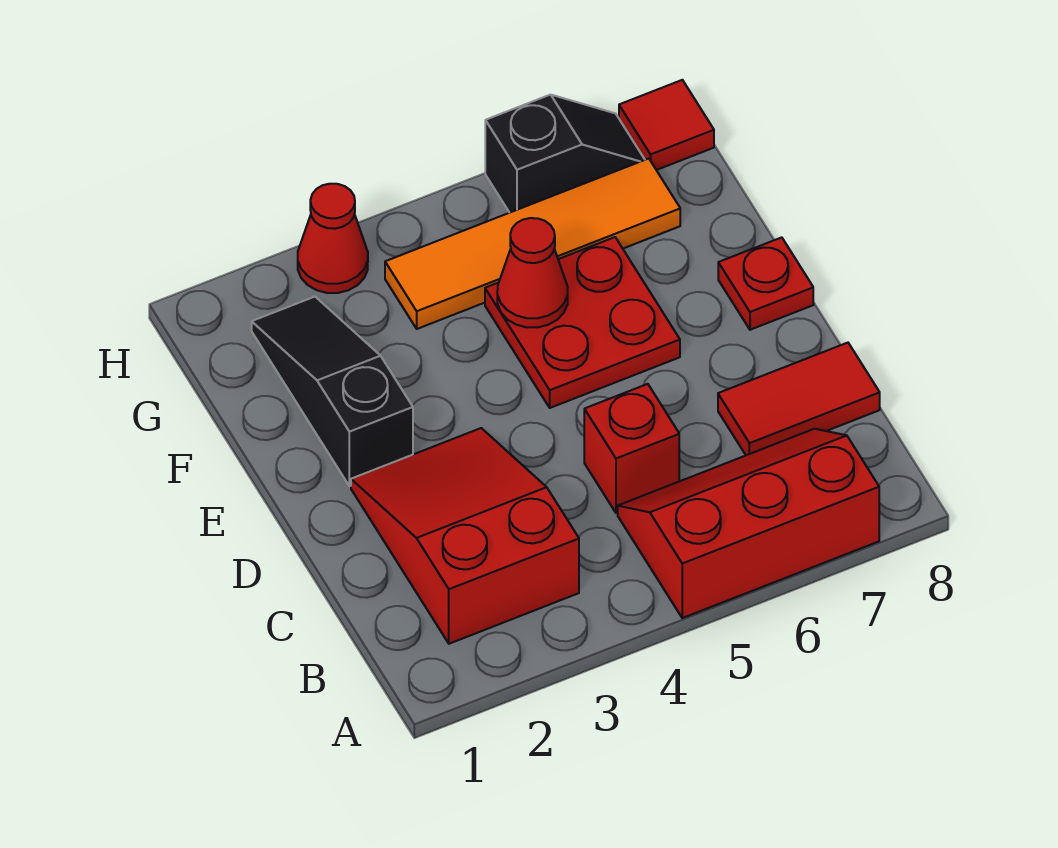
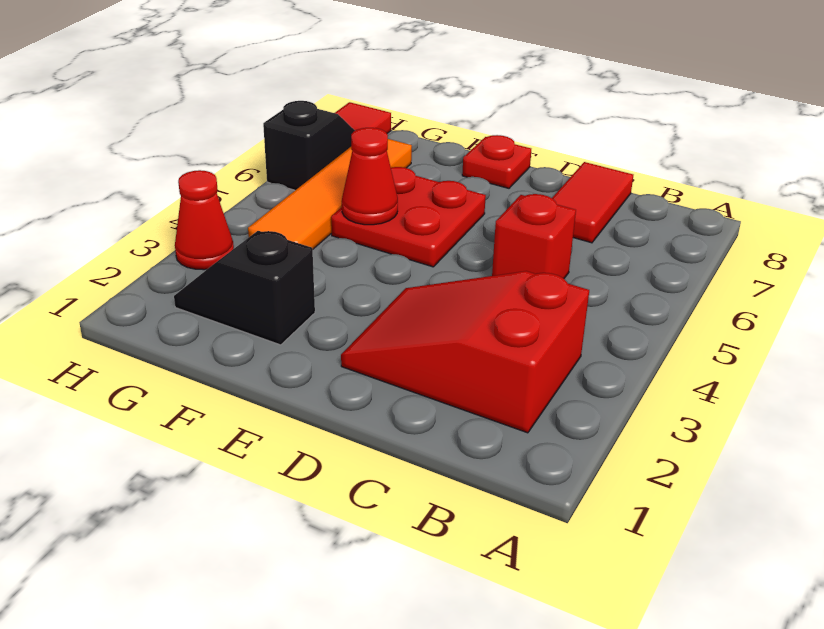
red slope A5:B7 level 1 top A -> none
black slope E2:G2 level 1 top E -> black slope F2:G2 level 1 top F

